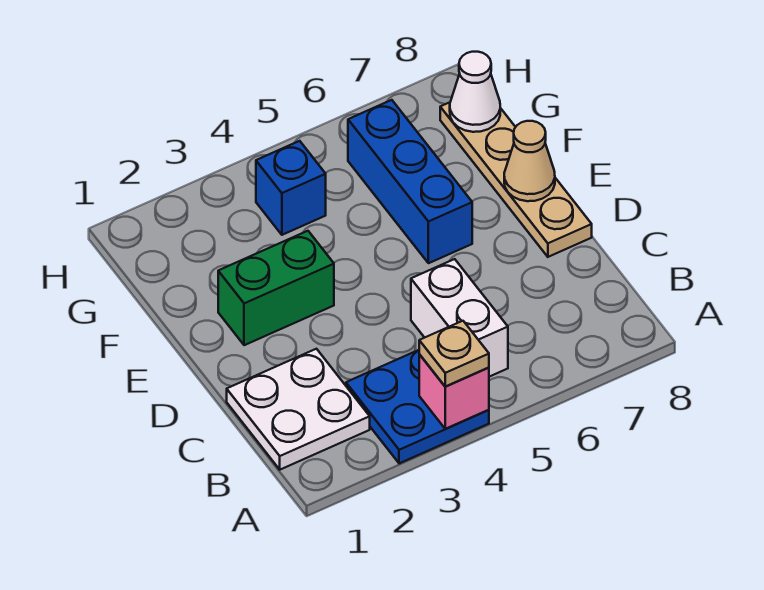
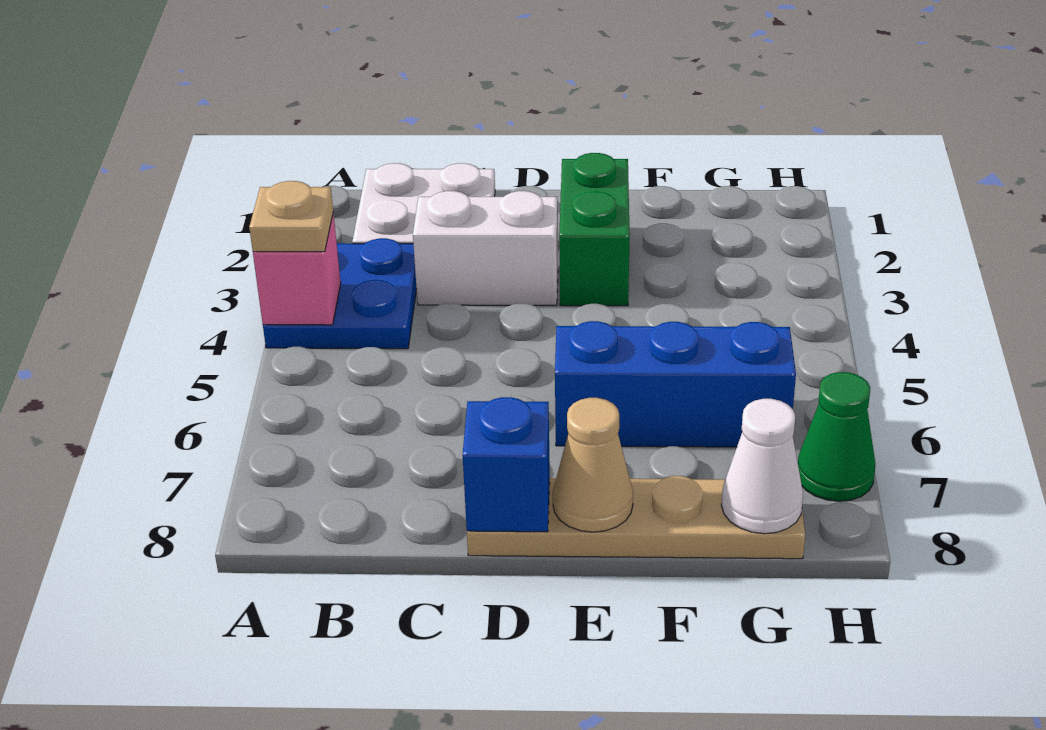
white brick B5:C5 level 1 -> white brick C3:D3 level 1
blue brick G4 level 1 -> blue brick D8 level 2
none -> green cone H7 level 1

